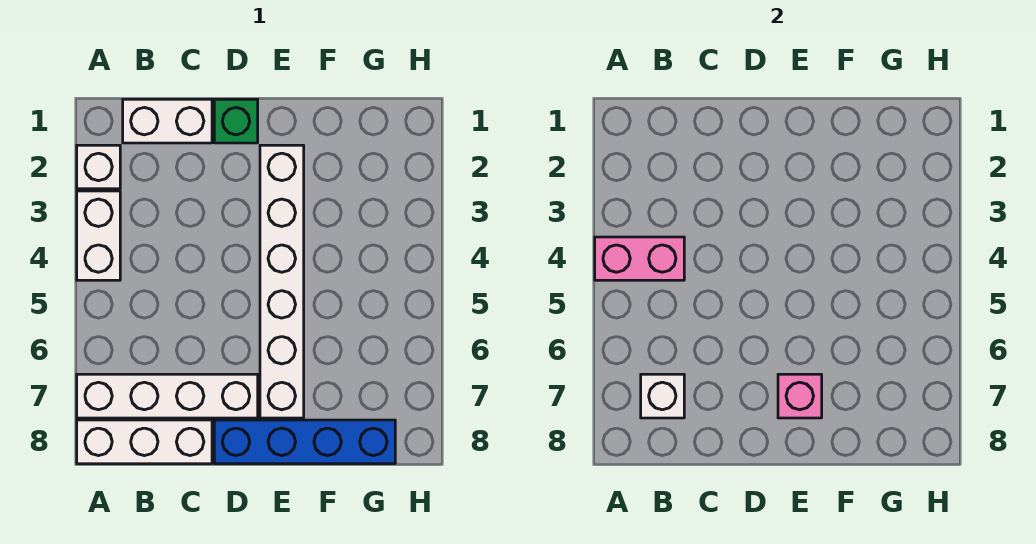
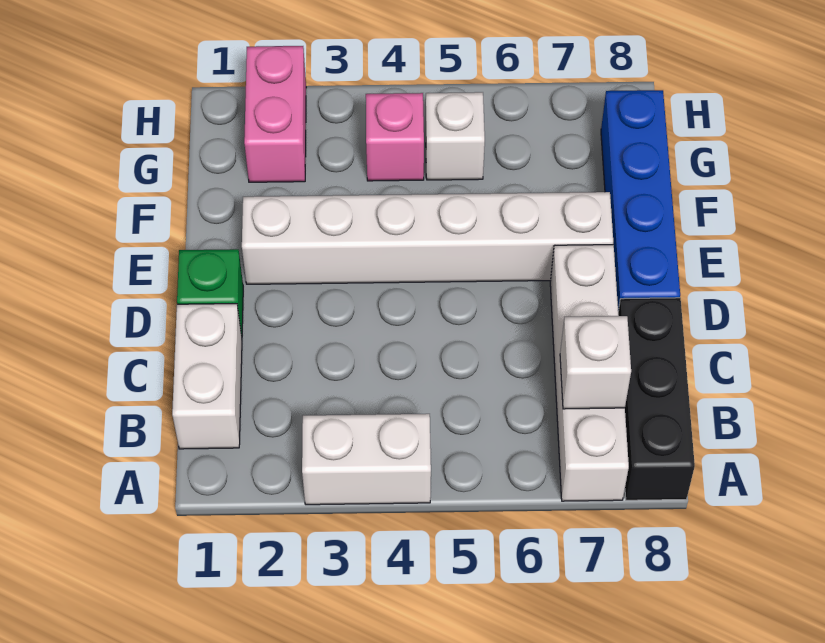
white brick A2 level 1 -> white brick G5 level 1
pink brick A4:B4 level 2 -> pink brick G2:H2 level 1
white brick A8:C8 level 1 -> black brick A8:C8 level 1
pink brick E7 level 2 -> pink brick G4 level 1

